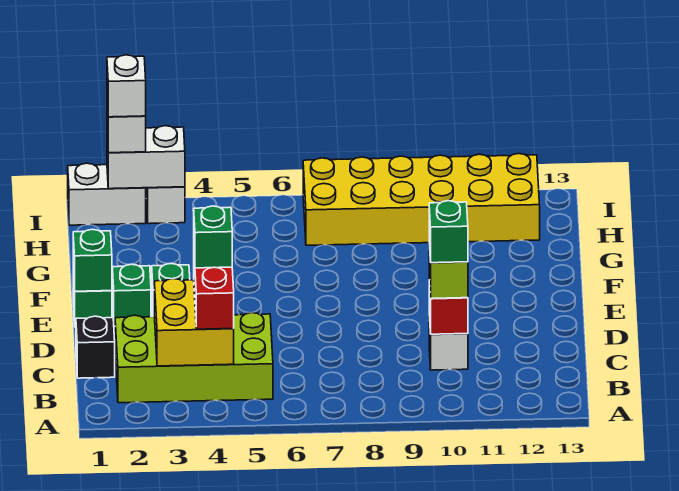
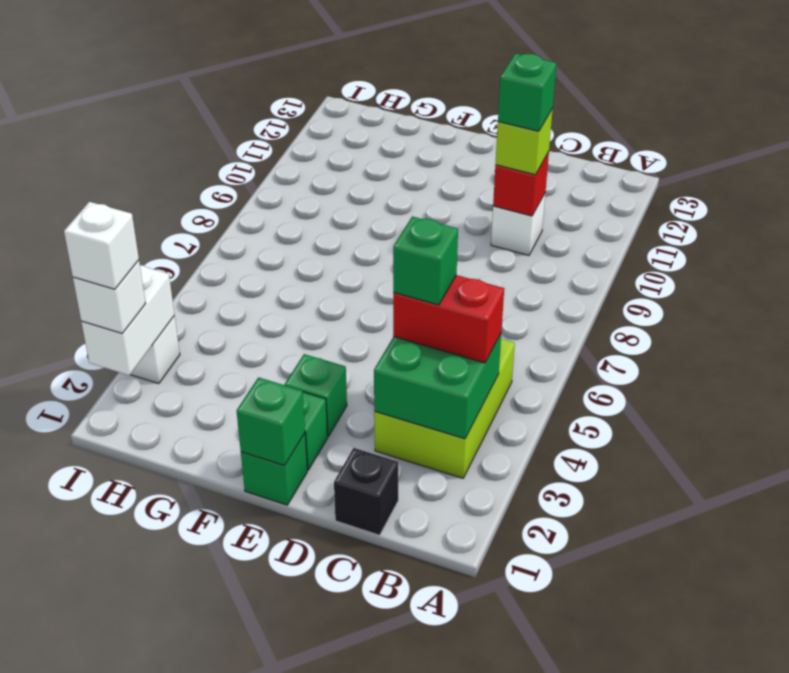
lime brick B2:C5 level 1 -> lime brick B3:C5 level 1
yellow brick B3:C4 level 2 -> green brick B3:C4 level 2
yellow brick H7:I12 level 1 -> none
white brick I1:I2 level 1 -> none

